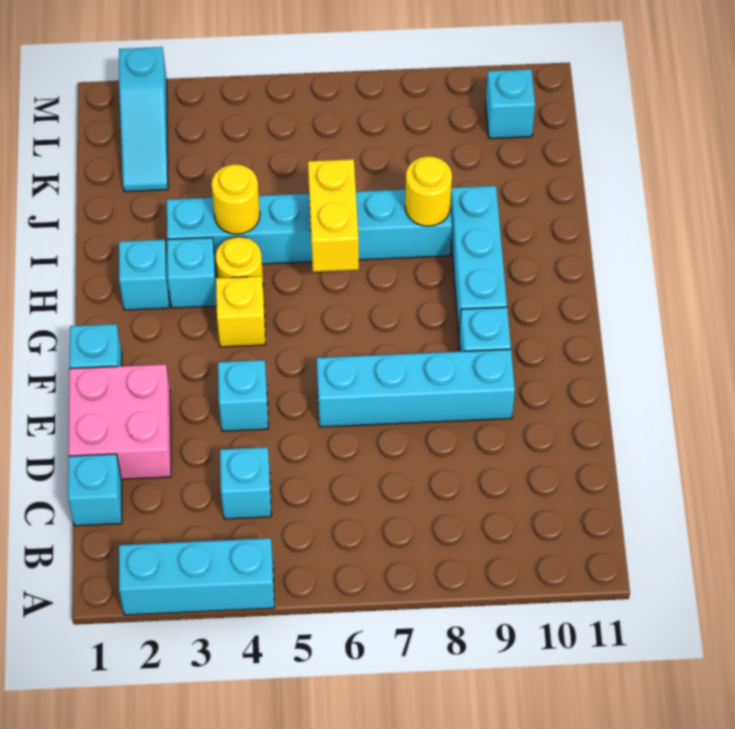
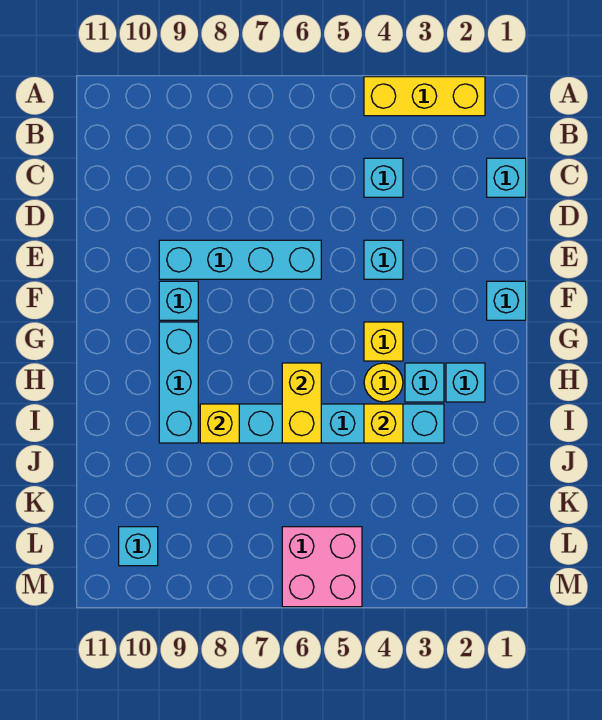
cyan brick A2:A4 level 1 -> yellow brick A2:A4 level 1
pink brick D1:E2 level 1 -> pink brick L5:M6 level 1
yellow round brick I4 level 2 -> yellow brick I4 level 2
yellow round brick I8 level 2 -> yellow brick I8 level 2
cyan slope K2:M2 level 1 top M -> none

